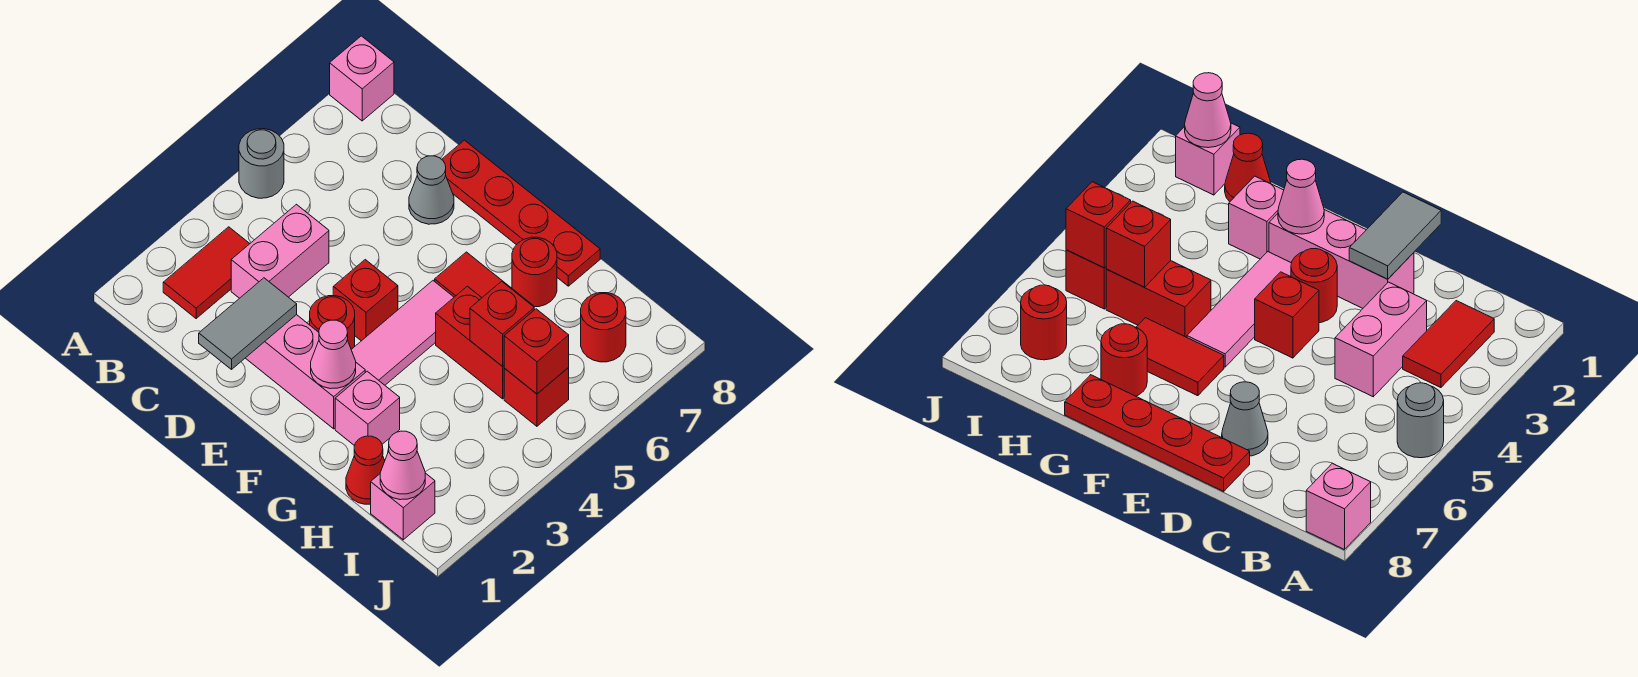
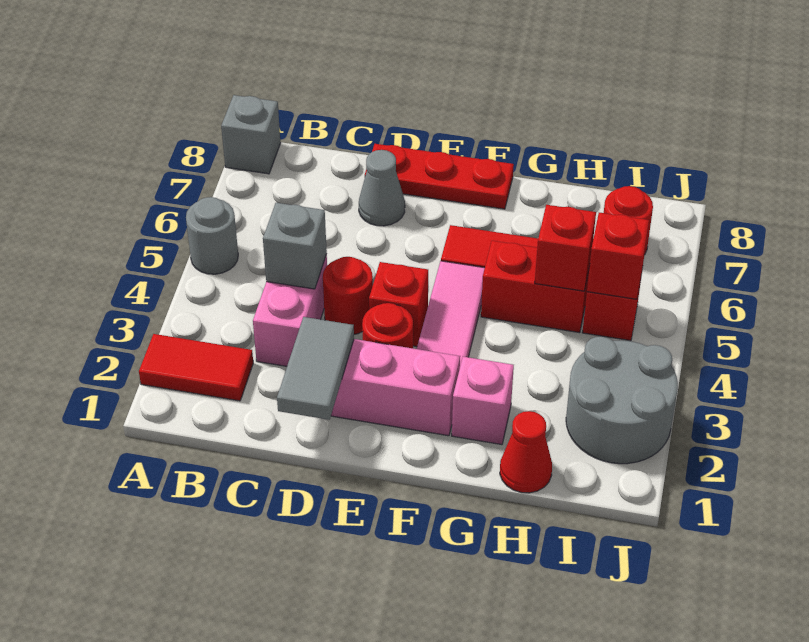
pink brick A8 level 1 -> grey brick A8 level 1
red tile B2:B3 level 1 -> red tile A2:B2 level 1
none -> grey brick C4 level 2
red plate D8:G8 level 1 -> red plate D8:F8 level 1
pink cone F2 level 2 -> none
red round brick G7 level 1 -> red round brick D4 level 1
pink brick I1 level 1 -> none
pink cone I1 level 2 -> none
none -> grey round brick I2:J3 level 1

